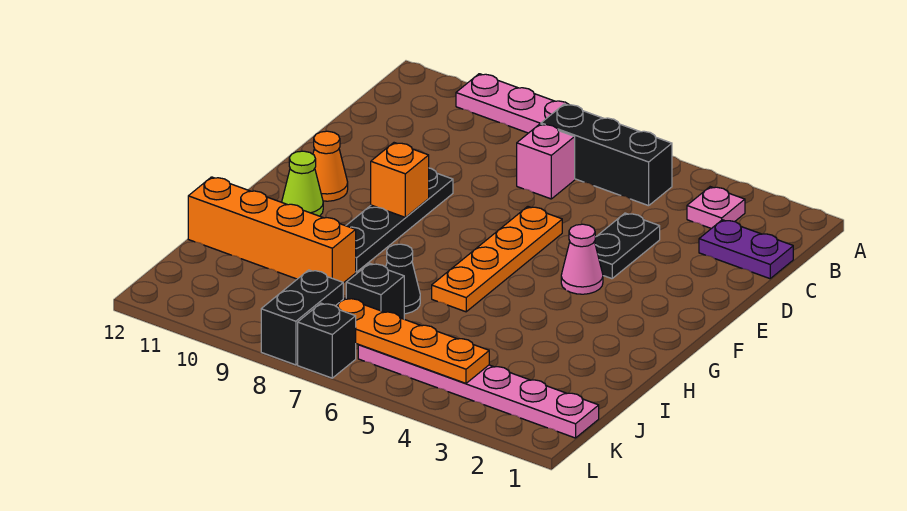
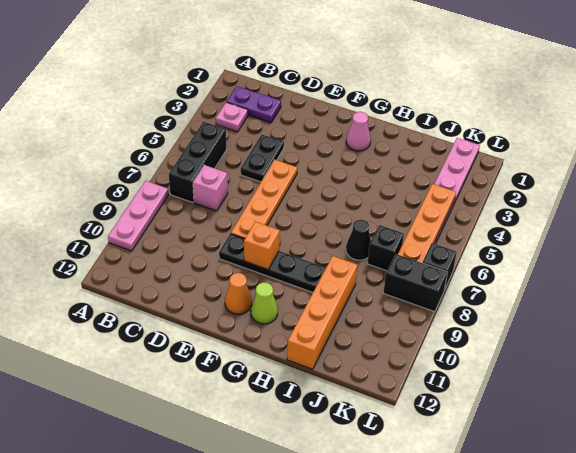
purple plate C1:C2 level 1 -> purple plate B2:C2 level 1
black plate D4:E4 level 1 -> black plate D4:D5 level 1
orange plate E6:H6 level 1 -> orange plate E5:E8 level 1
pink cone F4 level 1 -> pink cone G2 level 1

